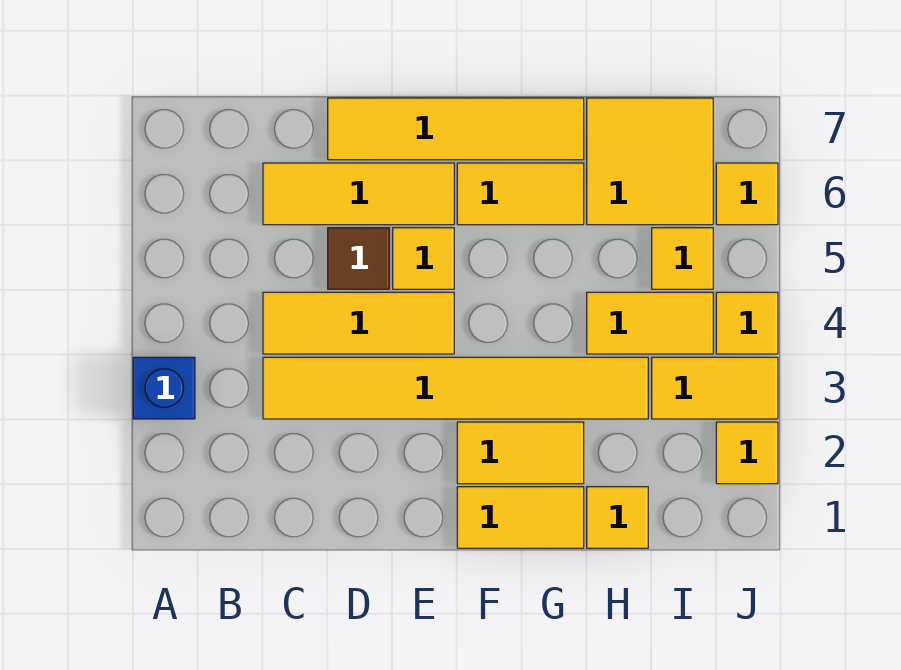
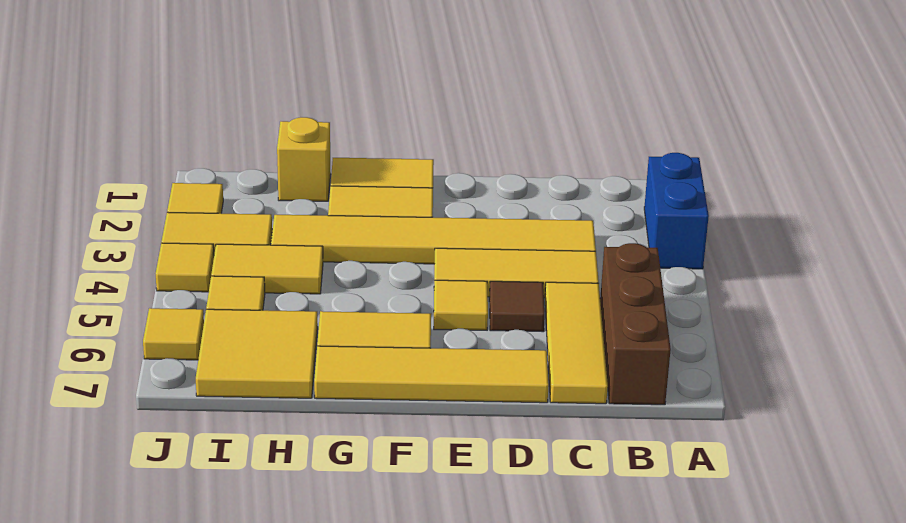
blue brick A3 level 1 -> blue brick A2:A3 level 1
none -> brown brick B5:B7 level 1
yellow tile C6:E6 level 1 -> yellow tile C5:C7 level 1
yellow tile H1 level 1 -> yellow brick H1 level 1

